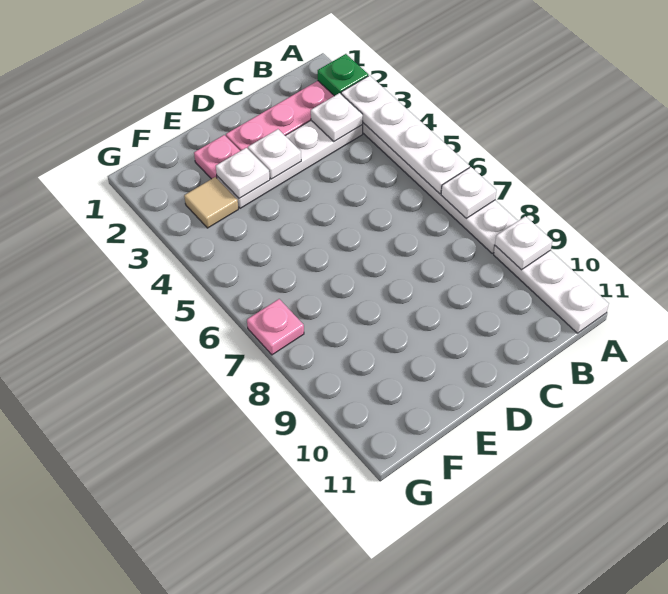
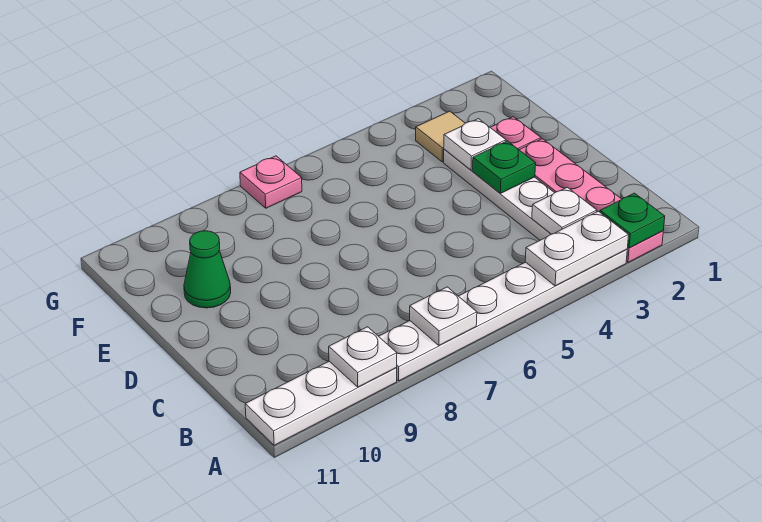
white plate A3:A6 level 2 -> white plate A3:A4 level 2
white plate D3 level 2 -> green plate D3 level 2
none -> green cone E10 level 1

